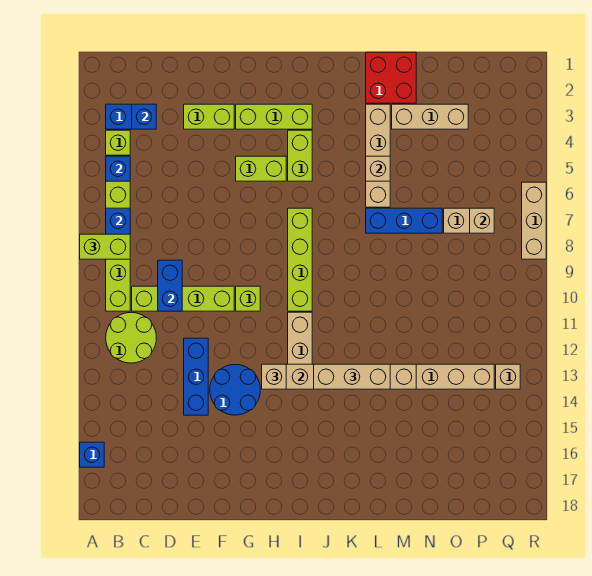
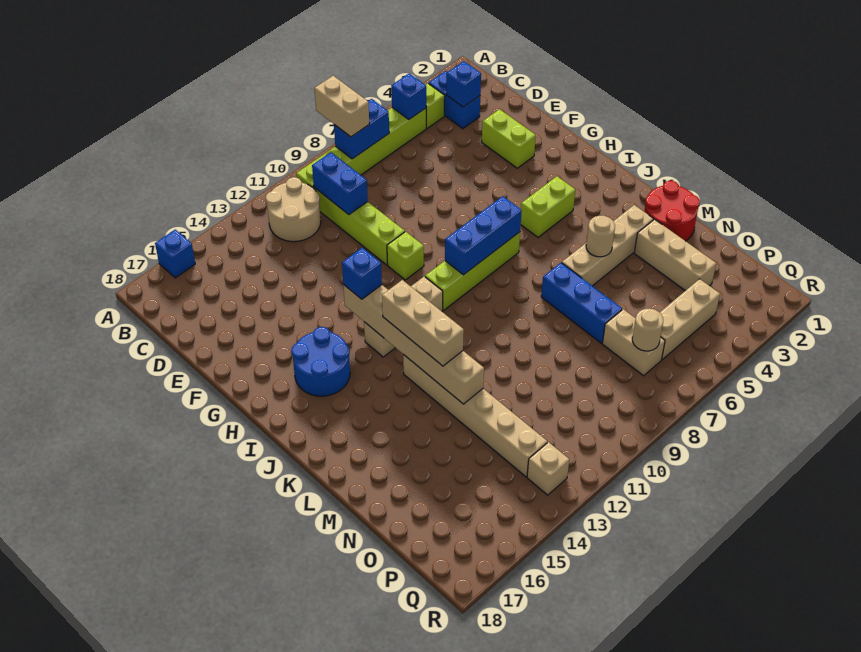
lime brick A8:B8 level 3 -> tan brick A8:B8 level 3
lime round brick B11:C12 level 1 -> tan round brick B11:C12 level 1
blue brick D9:D10 level 2 -> blue brick C10:D10 level 2
blue brick E12:E14 level 1 -> blue brick I7:I9 level 2
blue round brick F13:G14 level 1 -> blue round brick H15:I16 level 1
lime brick G3:I3 level 1 -> none
lime brick G5:H5 level 1 -> none
tan brick H13 level 3 -> blue brick H13 level 3
red brick L1:M2 level 1 -> red round brick L1:M2 level 1
tan brick L5 level 2 -> tan round brick L5 level 2
tan brick P7 level 2 -> tan round brick P7 level 2
tan brick R6:R8 level 1 -> tan brick P4:P6 level 1

